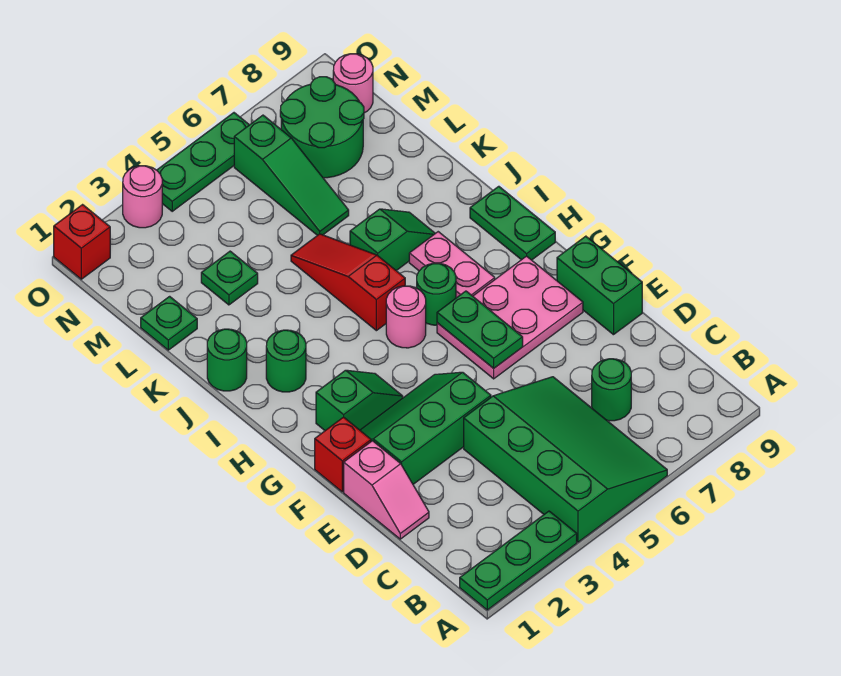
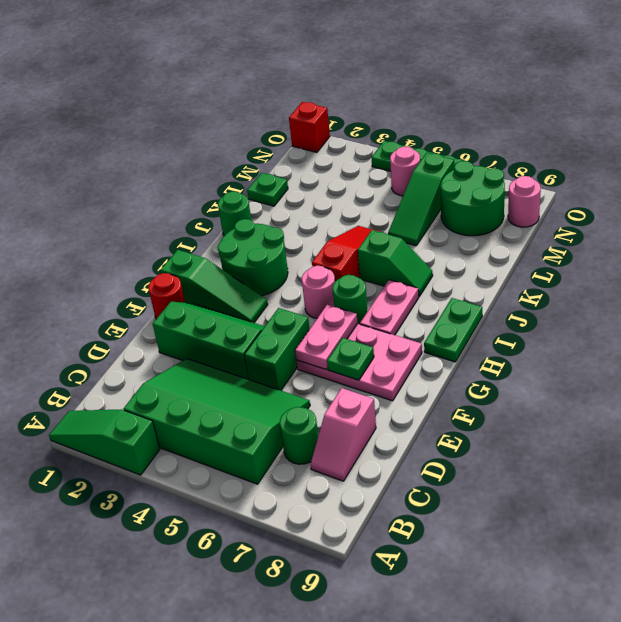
green plate A1:A3 level 1 -> green slope A1:A3 level 1 top 3
green slope A4:D6 level 1 top 4 -> green slope B3:D6 level 1 top B
pink slope D1:E1 level 1 top E -> pink slope C8:D8 level 1 top D
green brick E9:F9 level 1 -> green brick E5:F5 level 1
red brick F1 level 1 -> red round brick F1 level 1
green plate F6:G6 level 2 -> pink plate F6:G6 level 2
green slope G2:G3 level 1 top 2 -> green slope G1:G3 level 1 top 1
green round brick I2 level 1 -> green round brick H2:I3 level 1
green plate L3 level 1 -> green plate F7 level 2
pink round brick O3 level 1 -> pink round brick N5 level 1

